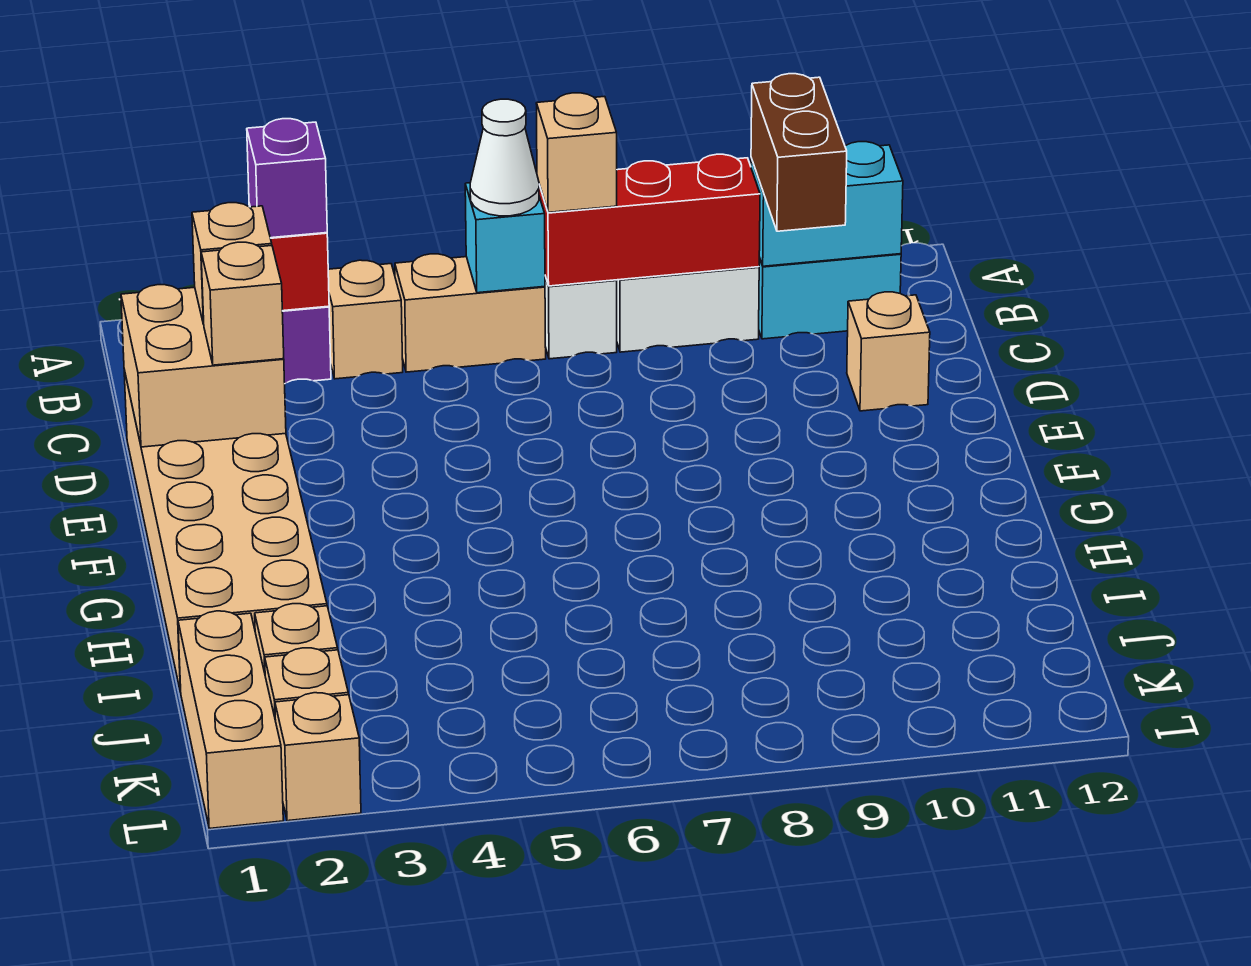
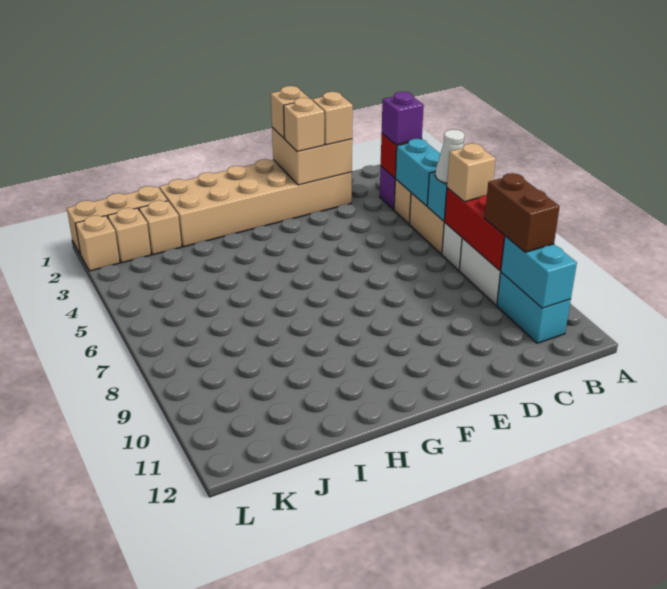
none -> cyan brick B4:B5 level 2
brown brick B10:C10 level 3 -> brown brick B9:B10 level 3
tan brick D11 level 1 -> tan brick E1 level 3

